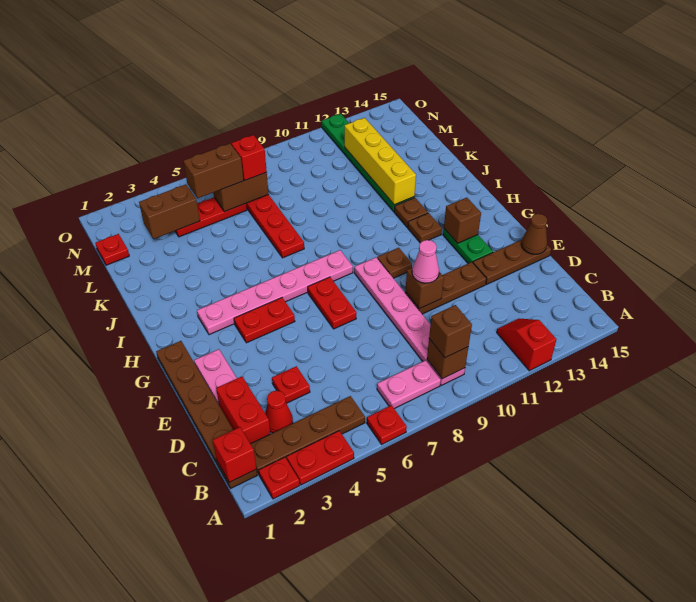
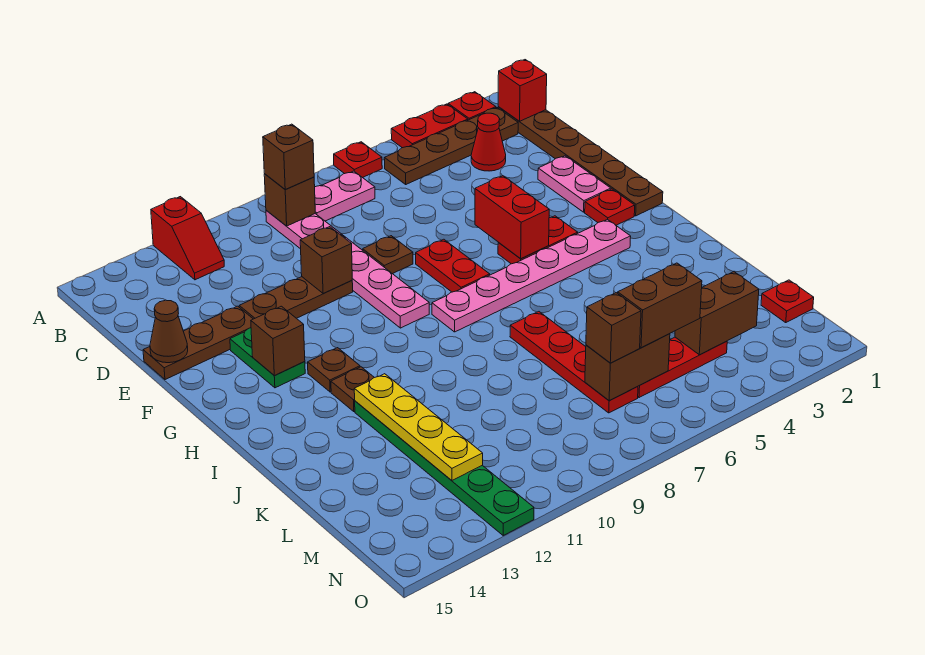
red brick C2:D2 level 1 -> red brick F5:G5 level 2
red plate D4 level 1 -> red plate G2 level 1
pink cone E10 level 3 -> none
brown plate G10 level 1 -> brown plate E8 level 1
yellow brick J12:M12 level 2 -> yellow plate J12:M12 level 2
red brick M7 level 3 -> brown brick M7 level 3

